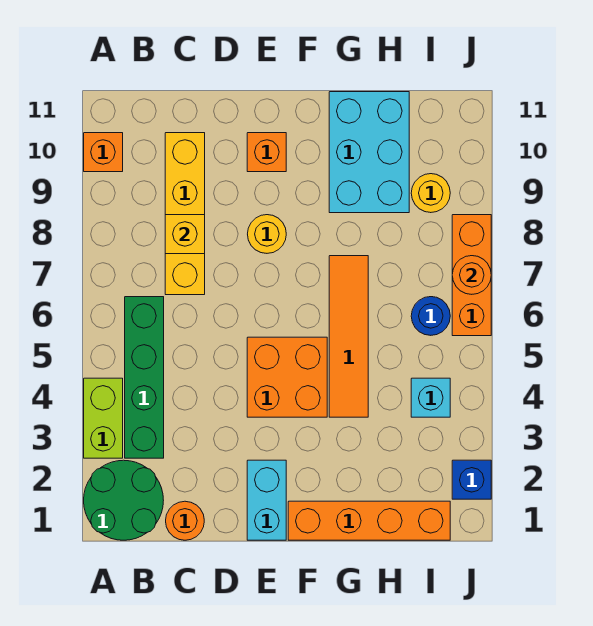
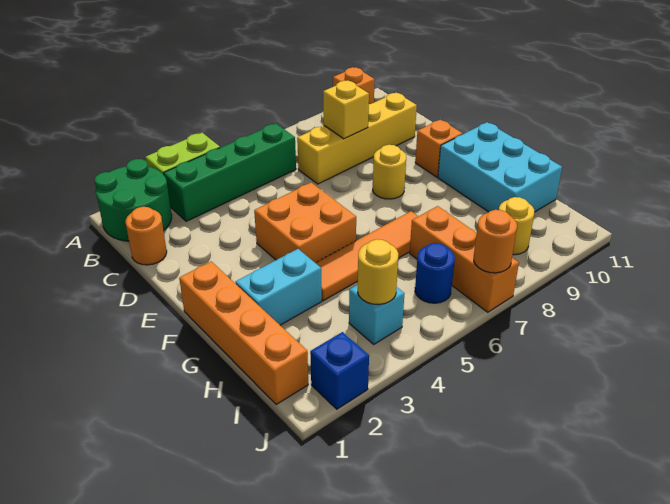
cyan brick E1:E2 level 1 -> cyan brick G2:G3 level 1
cyan brick G9:H11 level 1 -> cyan brick F10:H11 level 1
none -> yellow round brick I4 level 2
orange brick J6:J8 level 1 -> orange brick H7:J7 level 1

